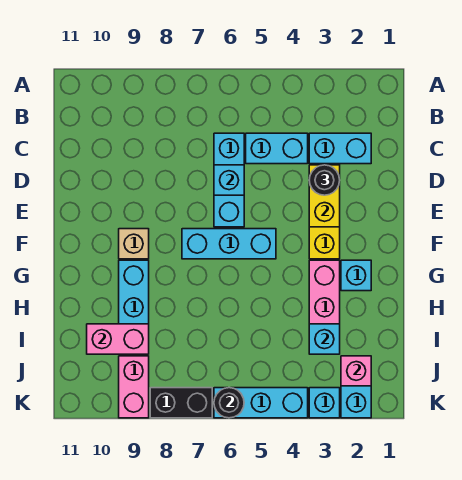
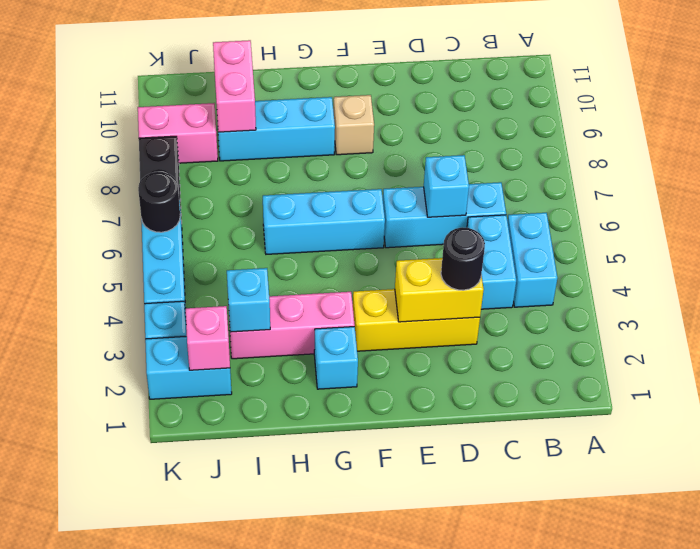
cyan brick C2:C3 level 1 -> cyan brick B4:B5 level 1
cyan brick F5:F7 level 1 -> cyan brick F6:H6 level 1

